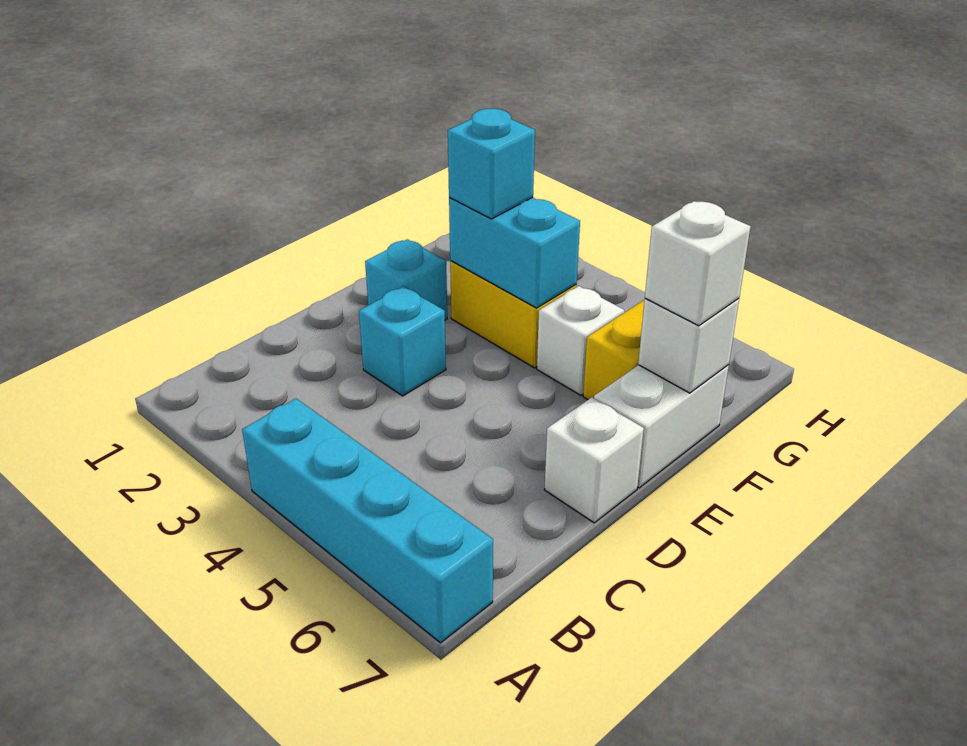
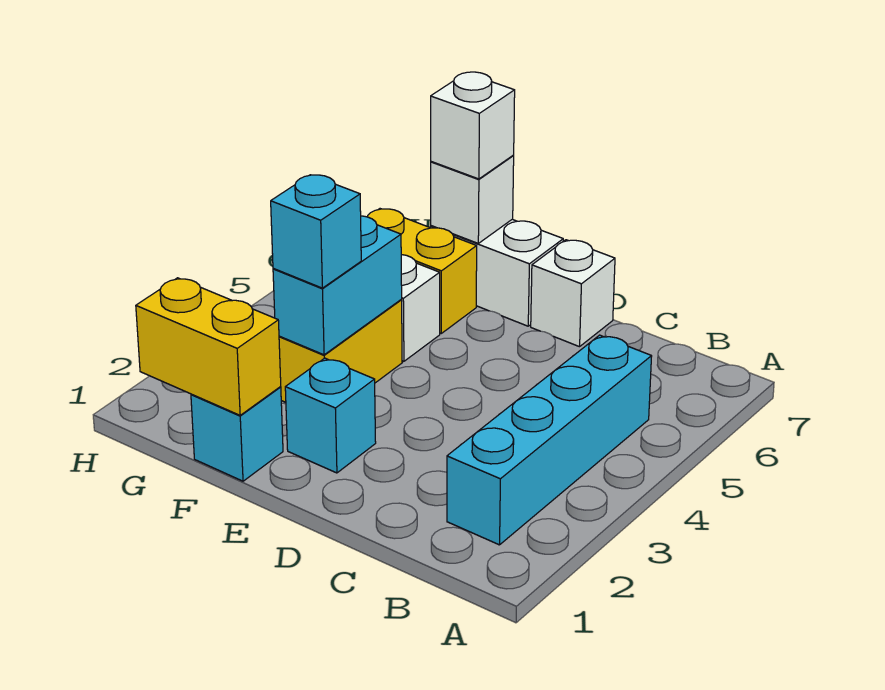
cyan brick A4:A7 level 1 -> cyan brick B2:B5 level 1
cyan brick D3 level 1 -> cyan brick F1 level 1
none -> yellow brick F1:G1 level 2

